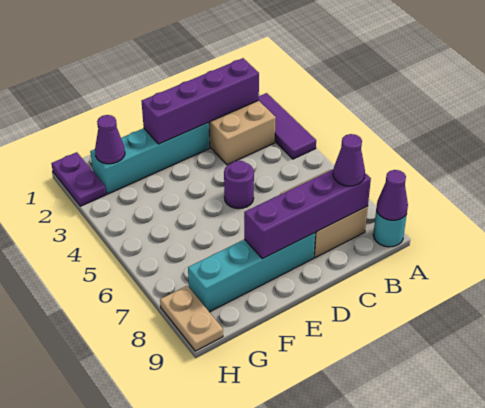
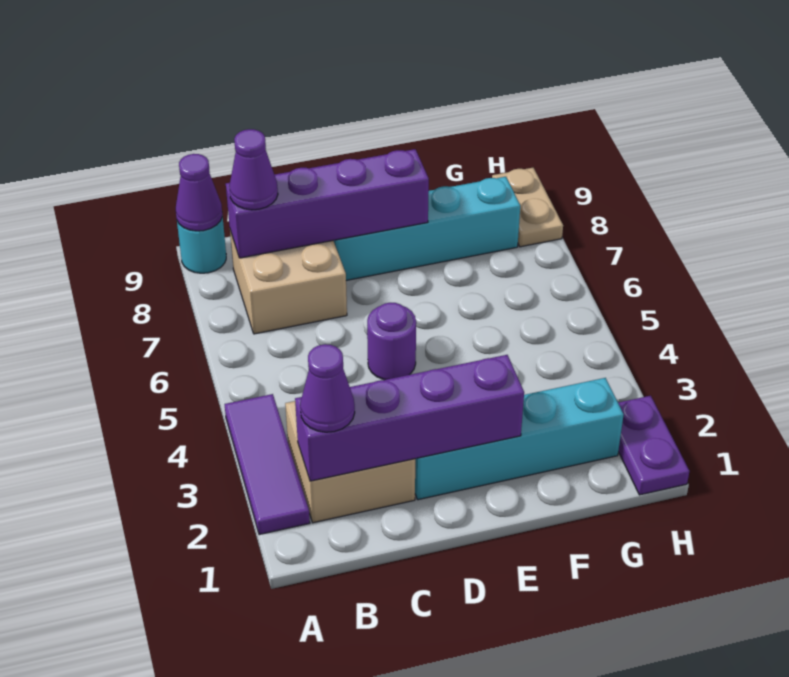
purple cone G2 level 2 -> purple cone B2 level 3

